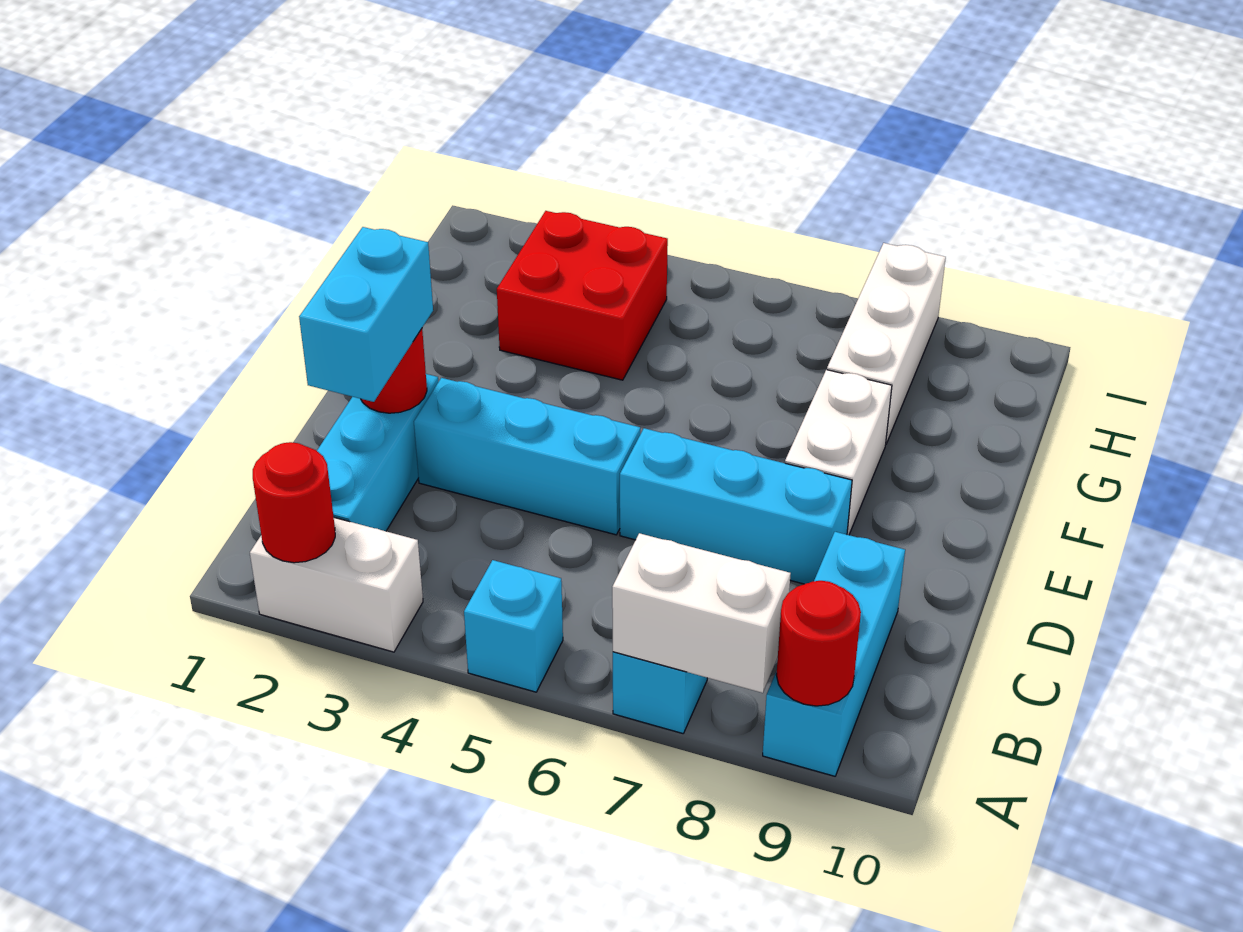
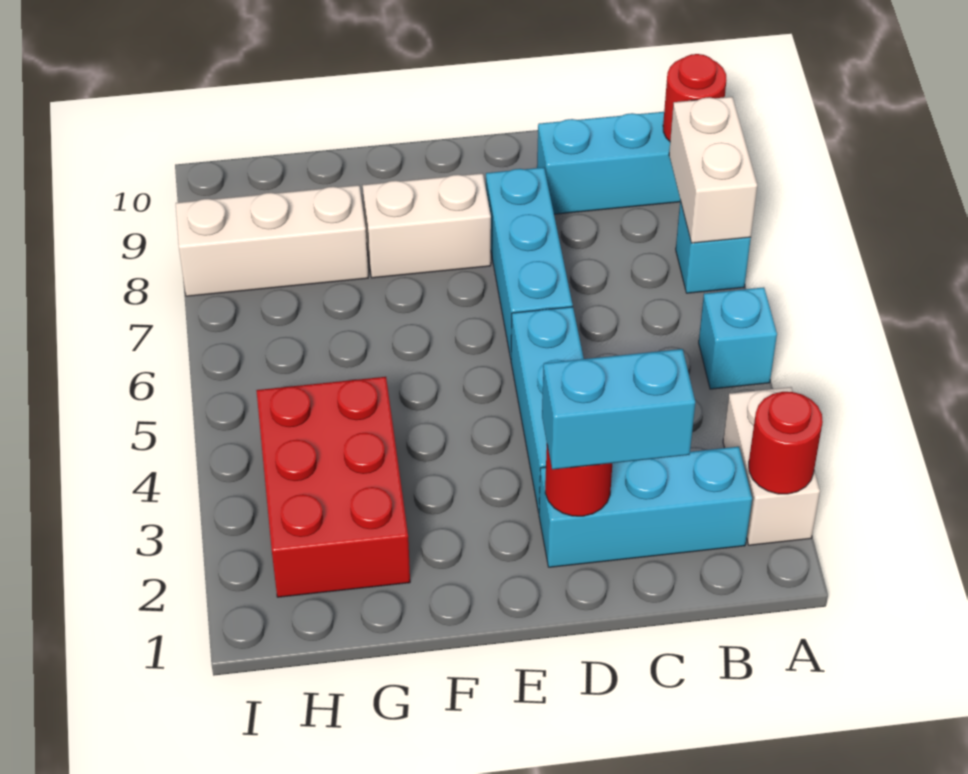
red brick G3:H4 level 1 -> red brick G2:H4 level 1

